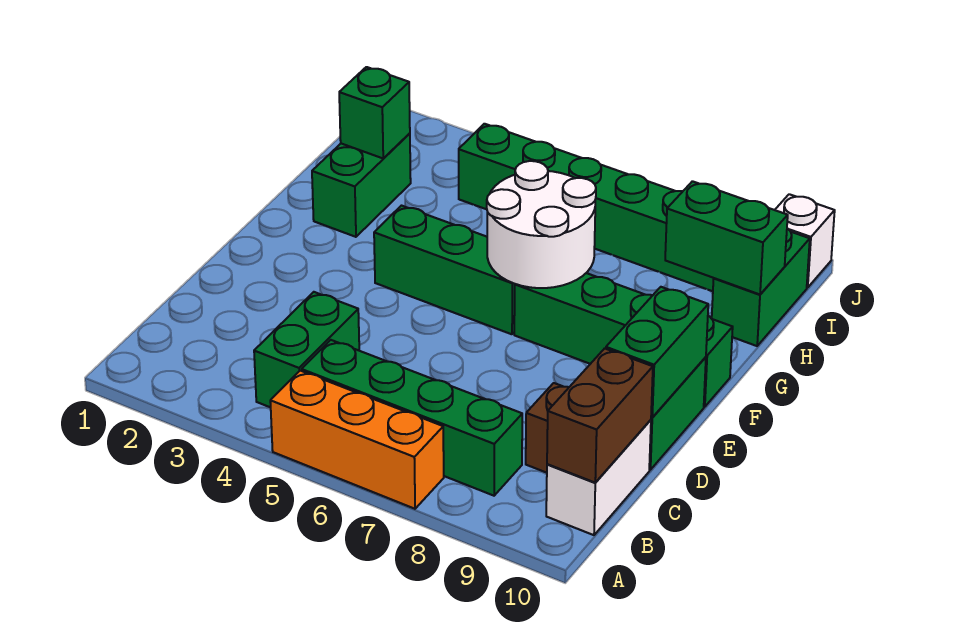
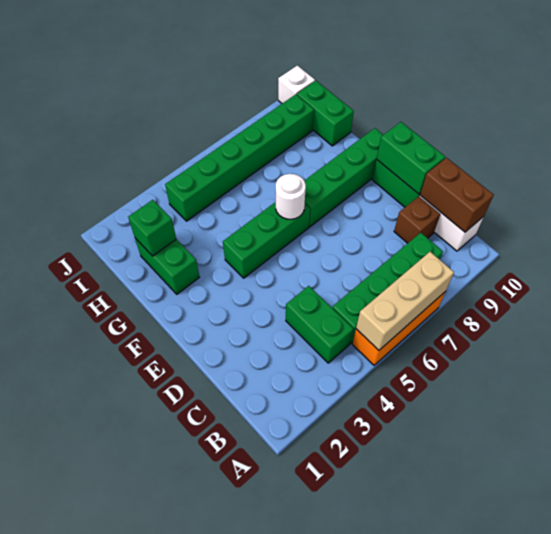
none -> tan brick A5:A7 level 2
white round brick F6:G7 level 2 -> white round brick F6 level 2
green brick H9:H10 level 2 -> none

